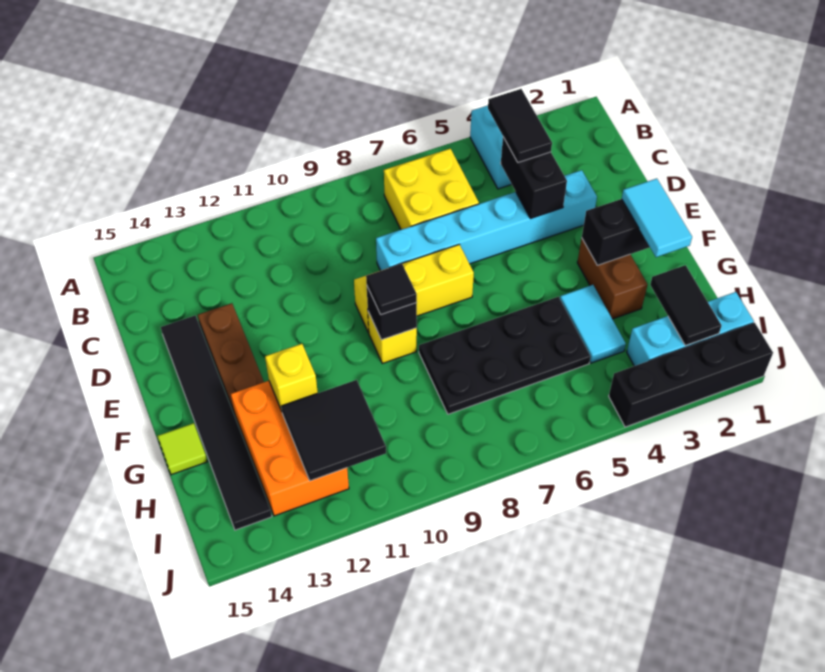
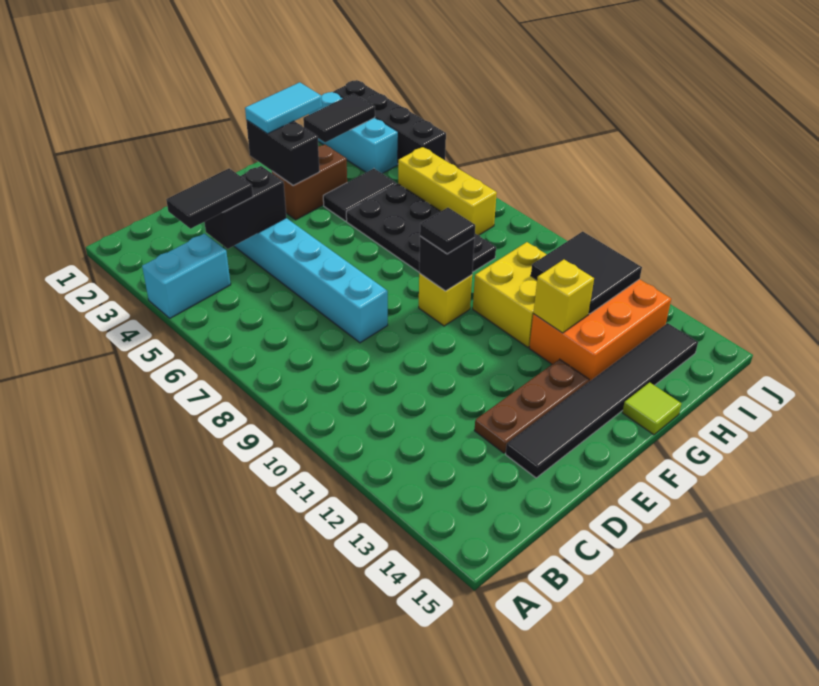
yellow brick B6:C7 level 1 -> yellow brick G10:H11 level 1
yellow brick E7:E9 level 1 -> yellow brick I5:I7 level 1
cyan tile G4:H4 level 1 -> black tile G4:H4 level 1

